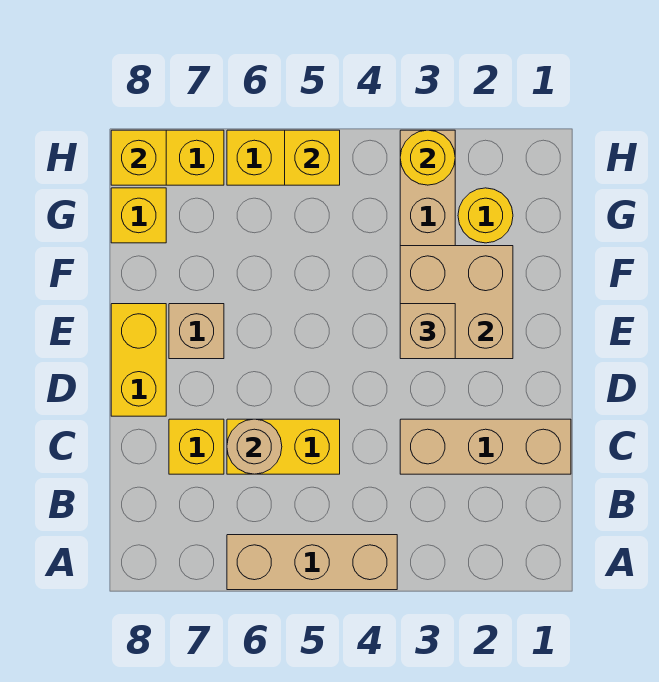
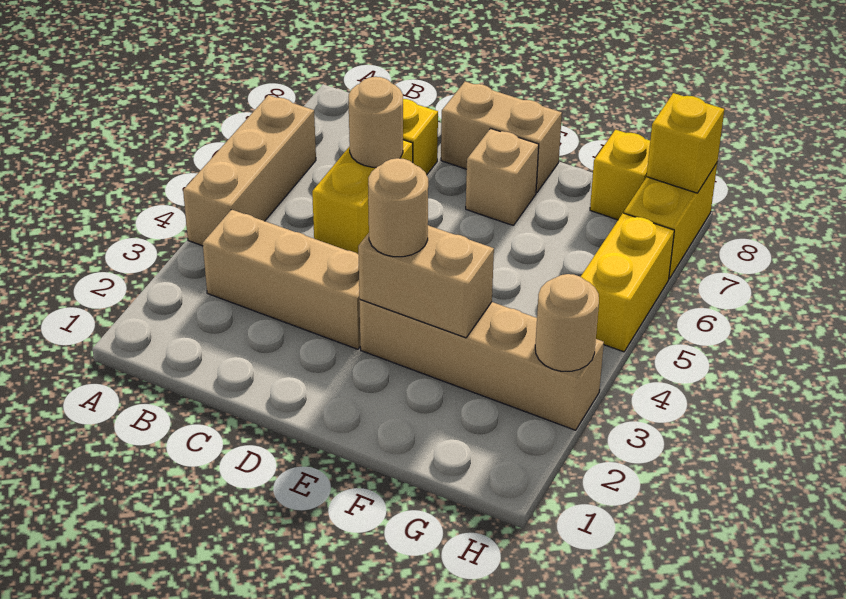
tan brick C1:C3 level 1 -> tan brick B3:D3 level 1
yellow brick D8:E8 level 1 -> tan brick D8:E8 level 1
tan brick E2:F3 level 2 -> tan brick E3:F3 level 2
tan brick E3 level 3 -> tan round brick E3 level 3
yellow round brick G2 level 1 -> none
yellow round brick H3 level 2 -> tan round brick H3 level 2
yellow brick H5 level 2 -> none

